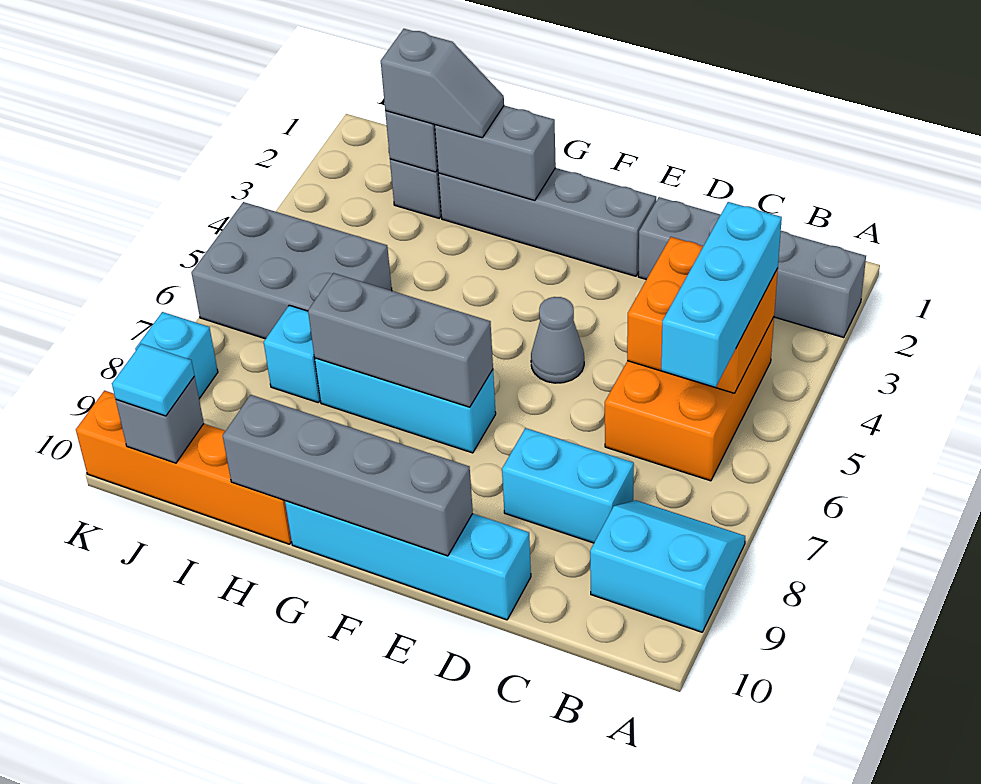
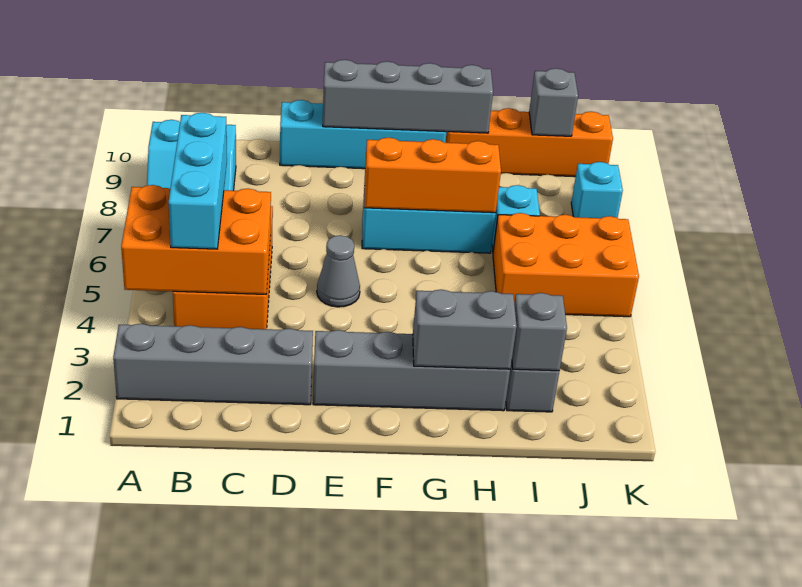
orange brick B4:C5 level 2 -> orange brick A4:C5 level 2
cyan brick C8:D8 level 1 -> none
grey brick F7:H7 level 2 -> orange brick F7:H7 level 2
grey slope H2:I2 level 3 top I -> none
grey brick I5:K6 level 1 -> orange brick I5:K6 level 1
cyan tile J10 level 3 -> none

